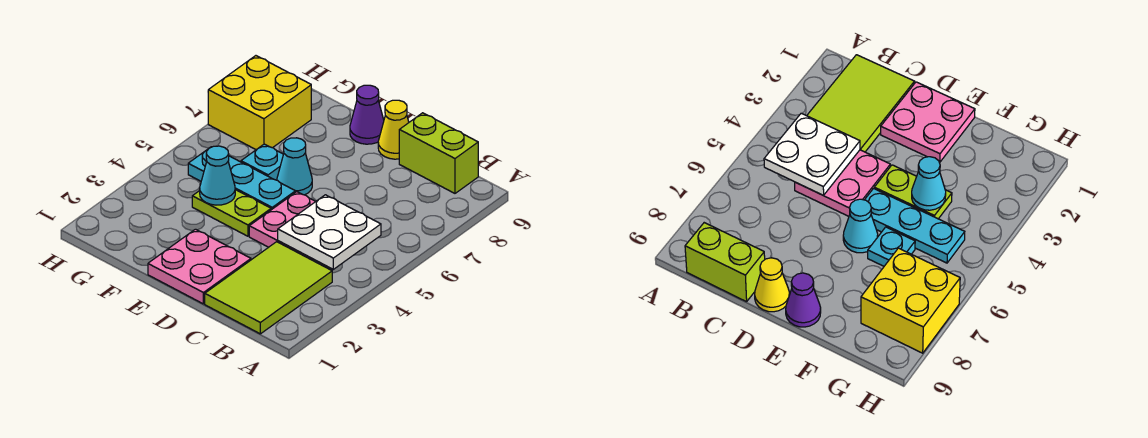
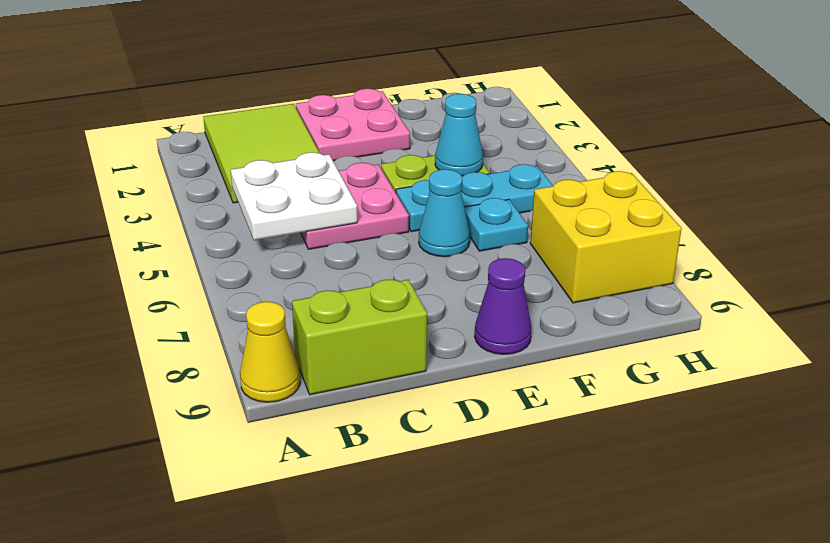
yellow cone D9 level 1 -> yellow cone A9 level 1

